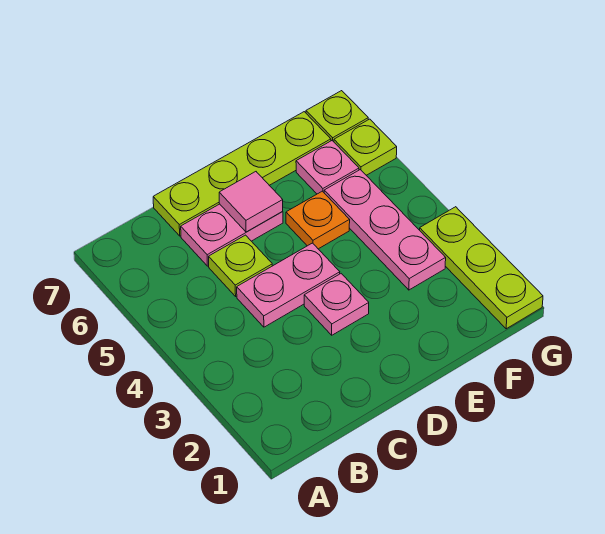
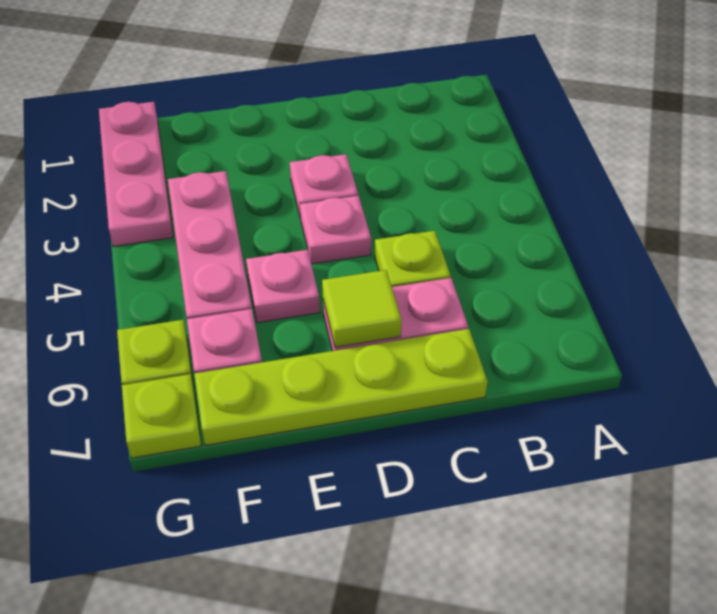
pink plate C4:D4 level 1 -> pink plate D4 level 1
pink tile D6 level 2 -> lime tile D6 level 2
orange plate E5 level 1 -> pink plate E5 level 1
lime plate G1:G3 level 1 -> pink plate G1:G3 level 1

